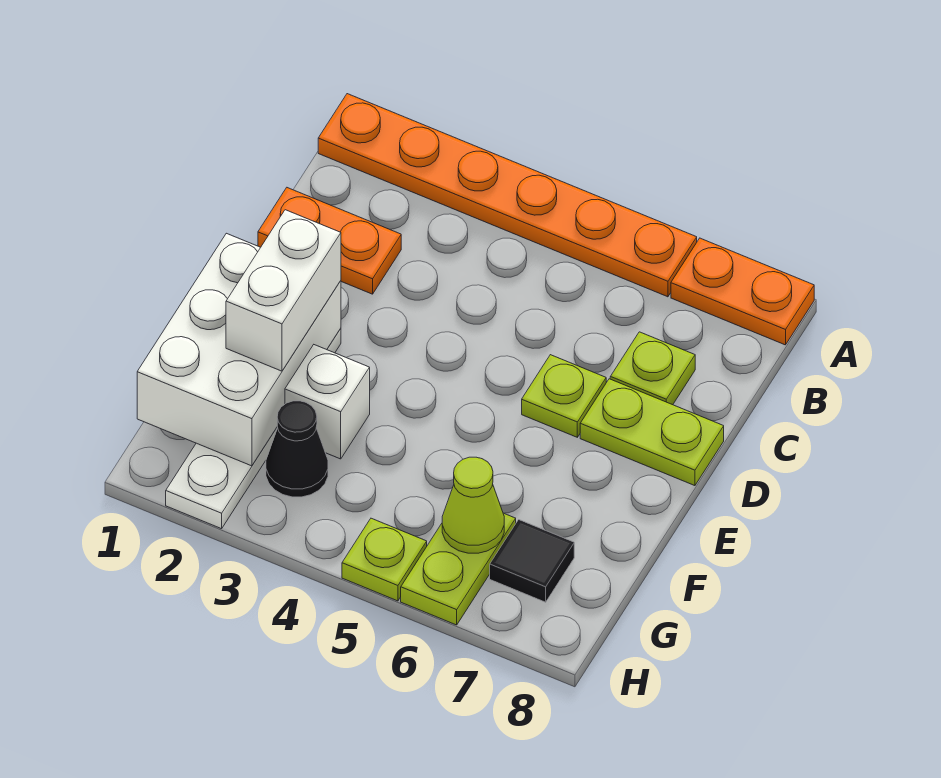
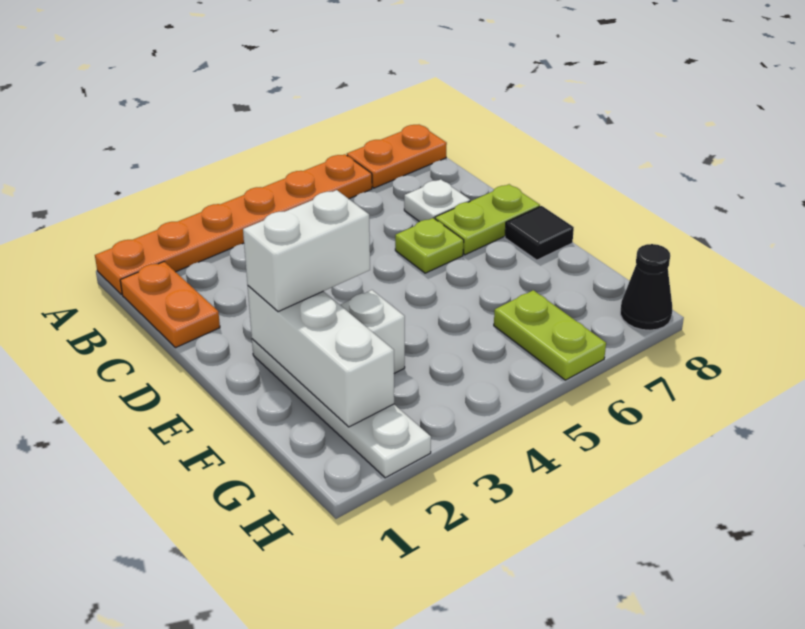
orange plate C1:C2 level 1 -> orange plate B1:C1 level 1
lime plate C7 level 1 -> white plate C7 level 1
white brick E1:G2 level 2 -> white brick E2:G2 level 2
white brick E2:F2 level 3 -> white brick E2:E3 level 3
black cone G3 level 1 -> black cone H8 level 1
lime cone G6 level 2 -> none
black tile G7 level 1 -> black tile E8 level 1
lime plate H5 level 1 -> none

